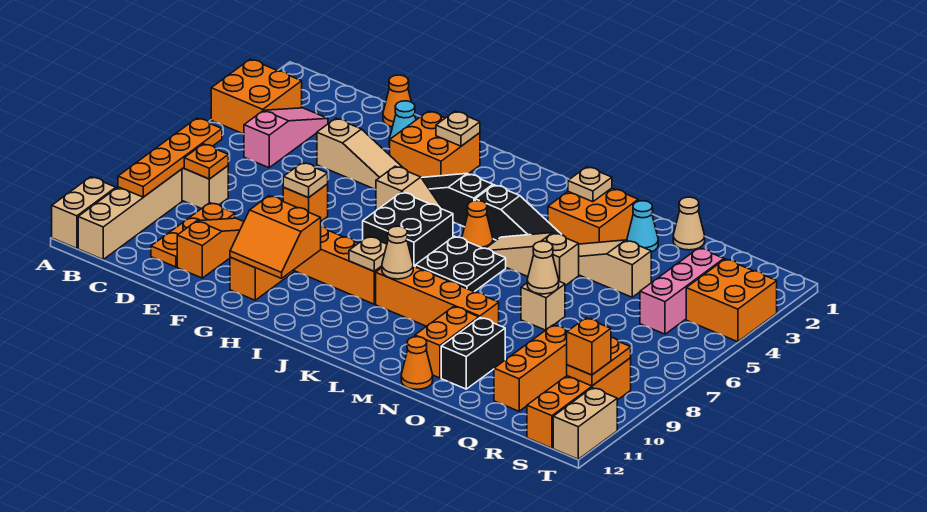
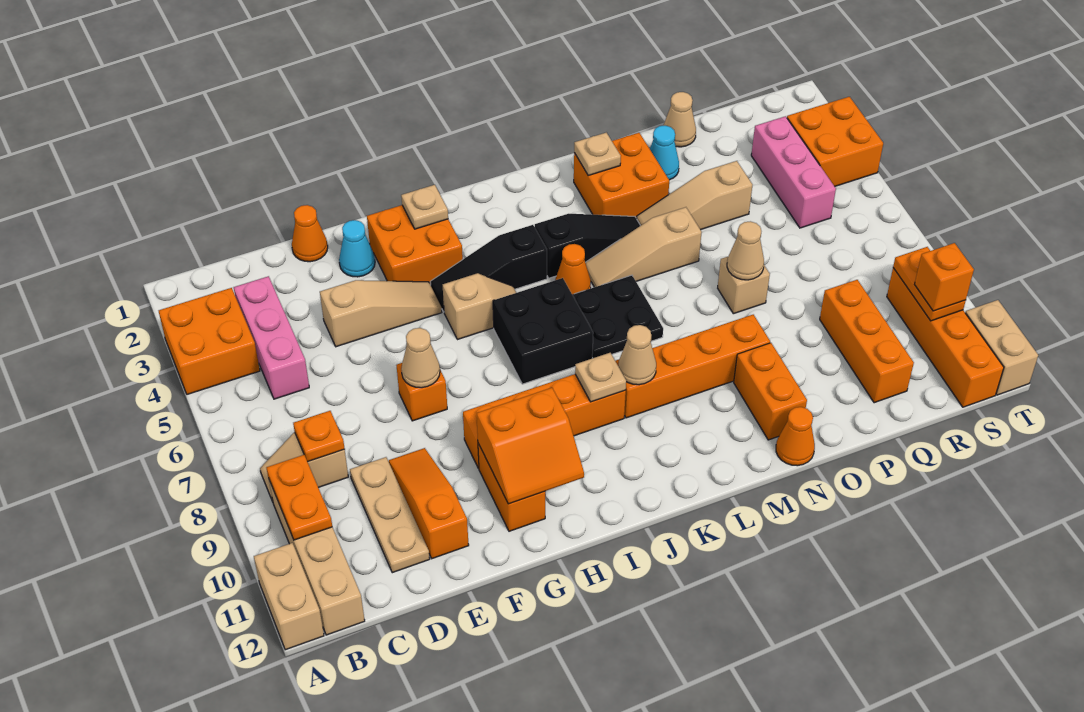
orange plate B7:B10 level 2 -> orange plate B9:B10 level 2
pink slope C3:C5 level 1 top 5 -> pink brick C3:C5 level 1
orange plate D9:D11 level 1 -> tan plate D9:D11 level 1
tan plate F7 level 2 -> tan cone F7 level 2
black brick O10:O11 level 1 -> none

